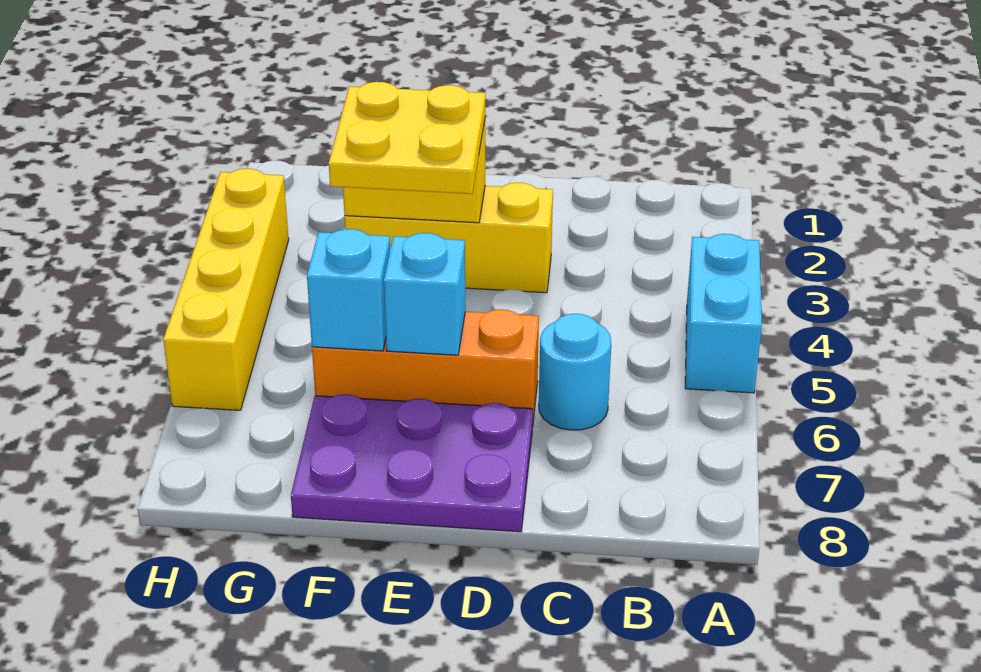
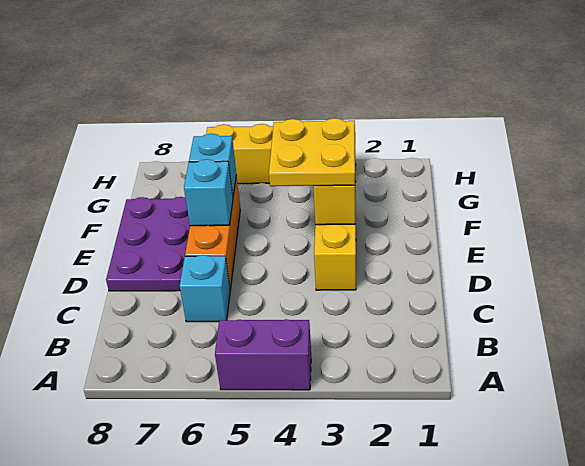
cyan brick A4:A5 level 1 -> purple brick A4:A5 level 1
cyan round brick C6 level 1 -> cyan brick C6 level 1

